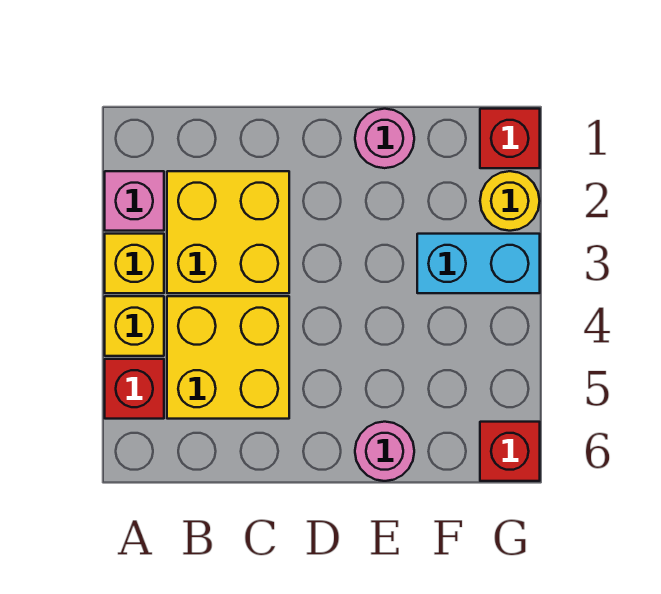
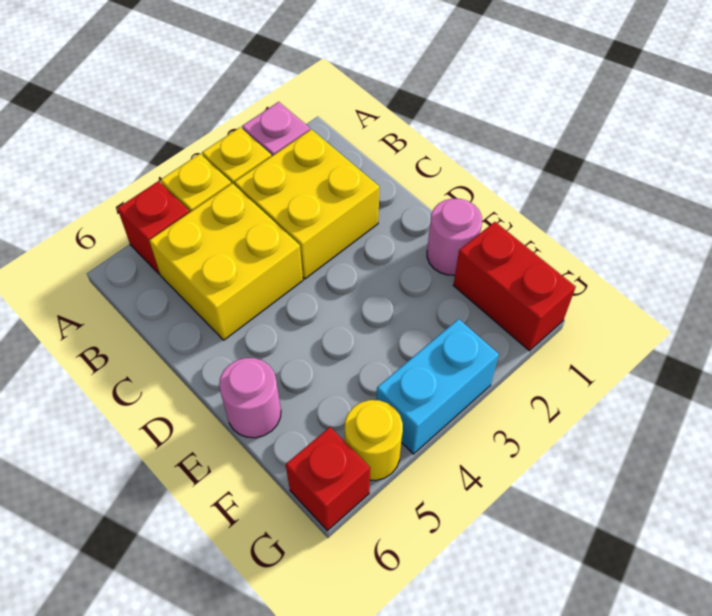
cyan brick F3:G3 level 1 -> cyan brick G3:G4 level 1
red brick G1 level 1 -> red brick F1:G1 level 1
yellow round brick G2 level 1 -> yellow round brick G5 level 1

